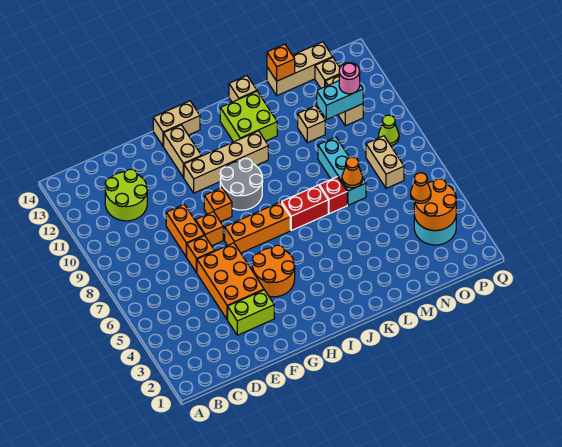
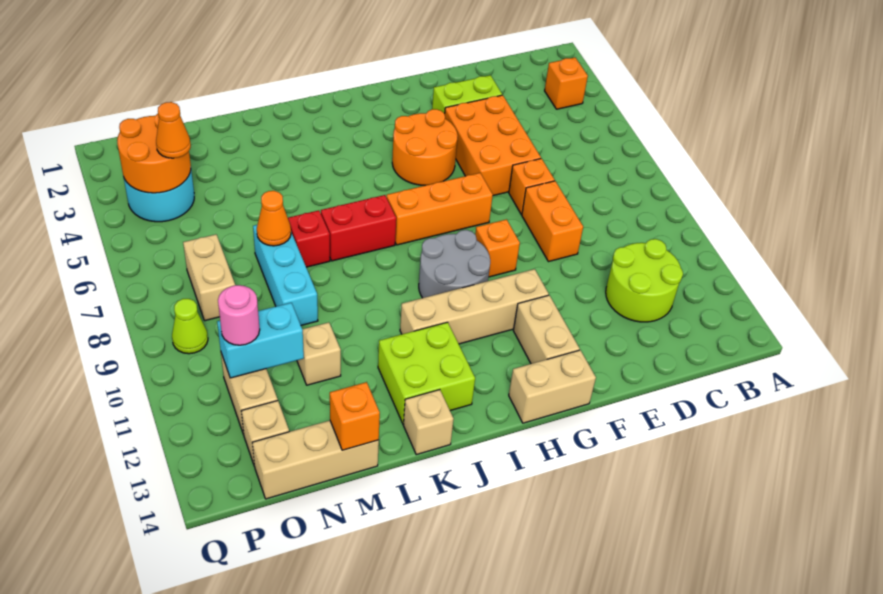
orange brick F8 level 1 -> orange brick B3 level 1

